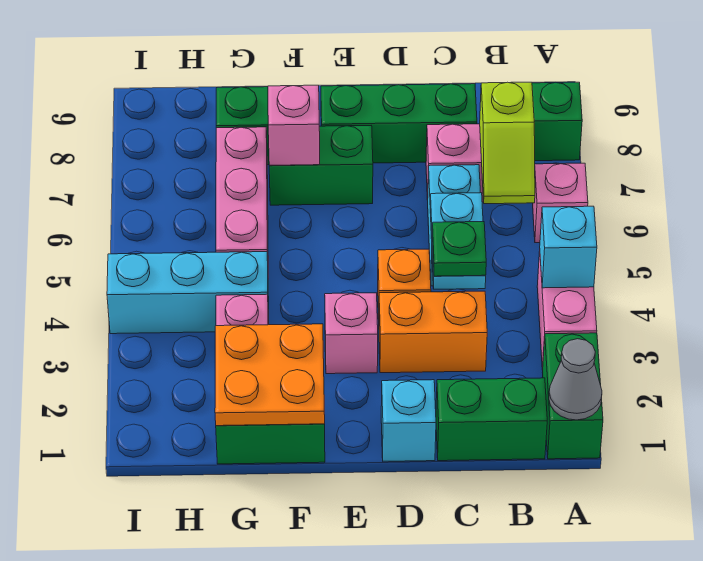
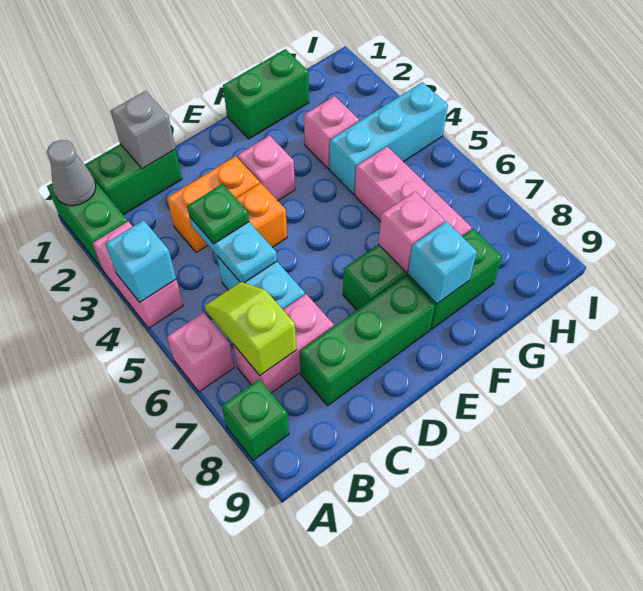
none -> grey brick C1 level 2
cyan brick D1 level 1 -> cyan brick F8 level 2
orange plate F1:G2 level 2 -> none

